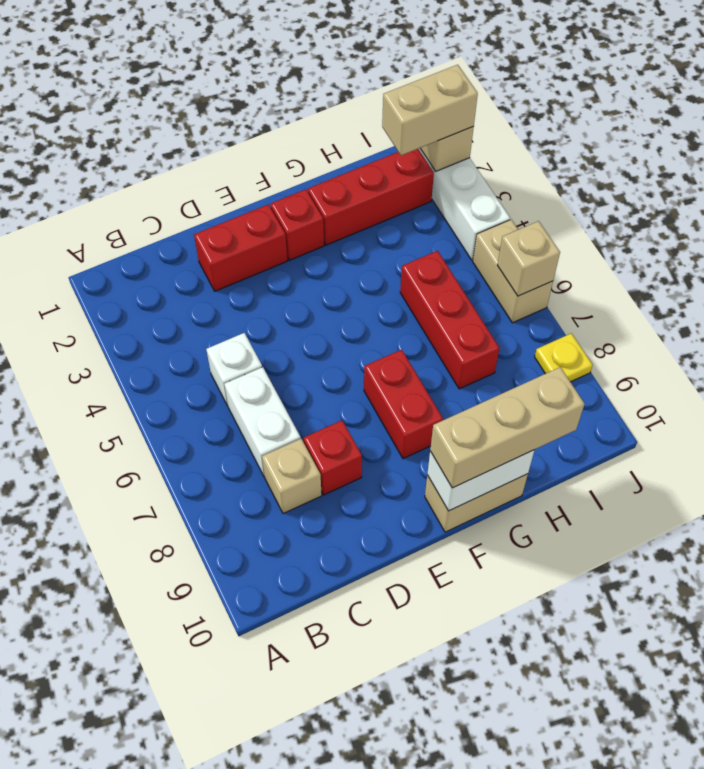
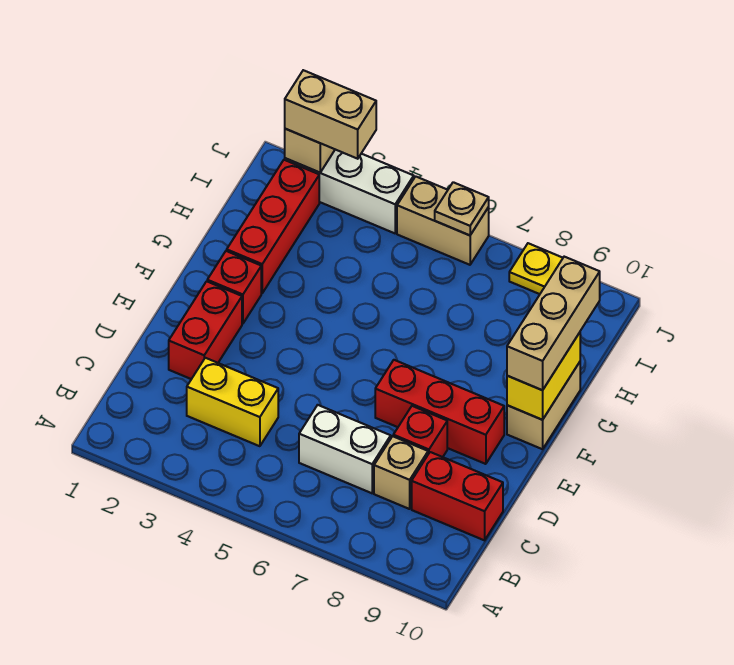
none -> yellow brick C3:C4 level 1
white brick C5 level 1 -> none
red brick F7:F8 level 1 -> red brick C9:C10 level 1
white brick F10:G10 level 2 -> yellow brick F10:G10 level 2
red brick H5:H7 level 1 -> red brick E7:E9 level 1
tan brick I2:J2 level 3 -> tan brick J2:J3 level 3
tan brick J6 level 2 -> tan plate J6 level 2

